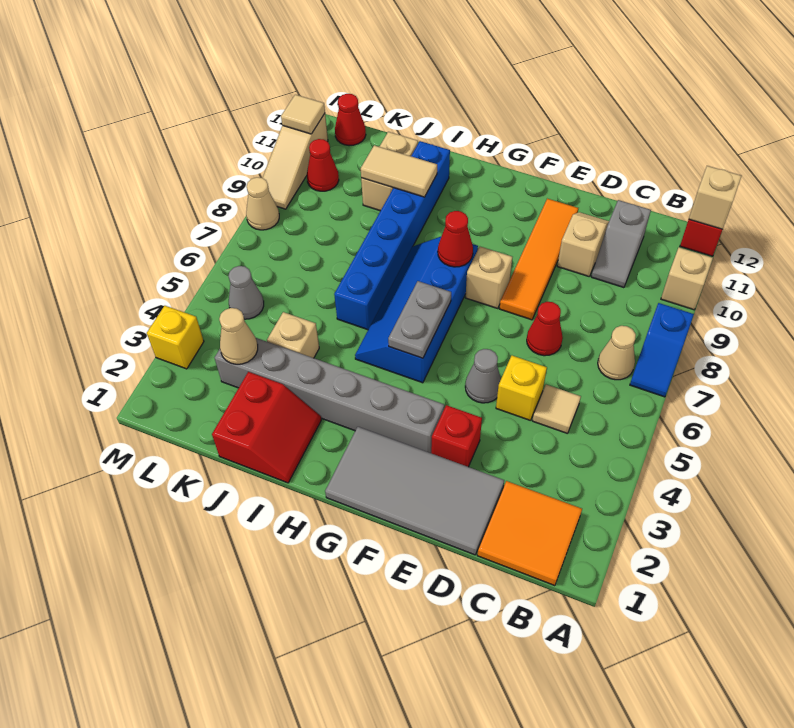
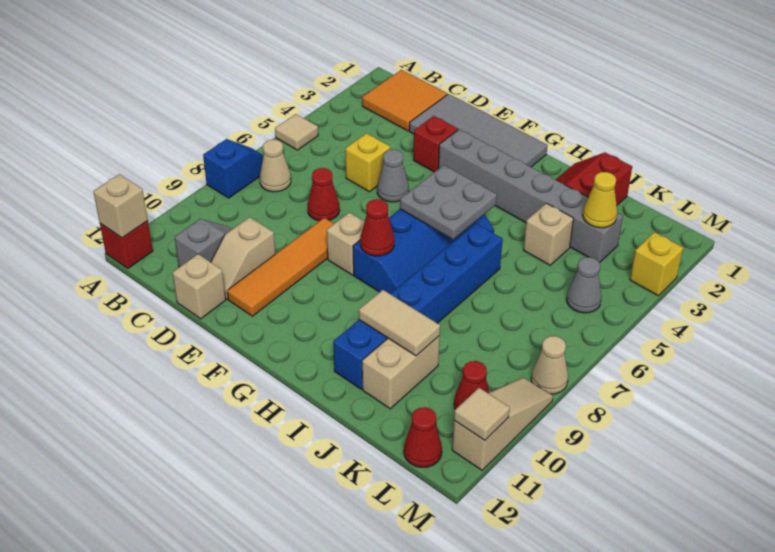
tan brick A10 level 1 -> tan brick D12 level 1
tan tile C5 level 1 -> tan tile A5 level 1
grey plate G5:G6 level 2 -> grey plate G5:H6 level 2
tan cone K3 level 2 -> yellow cone K3 level 2

